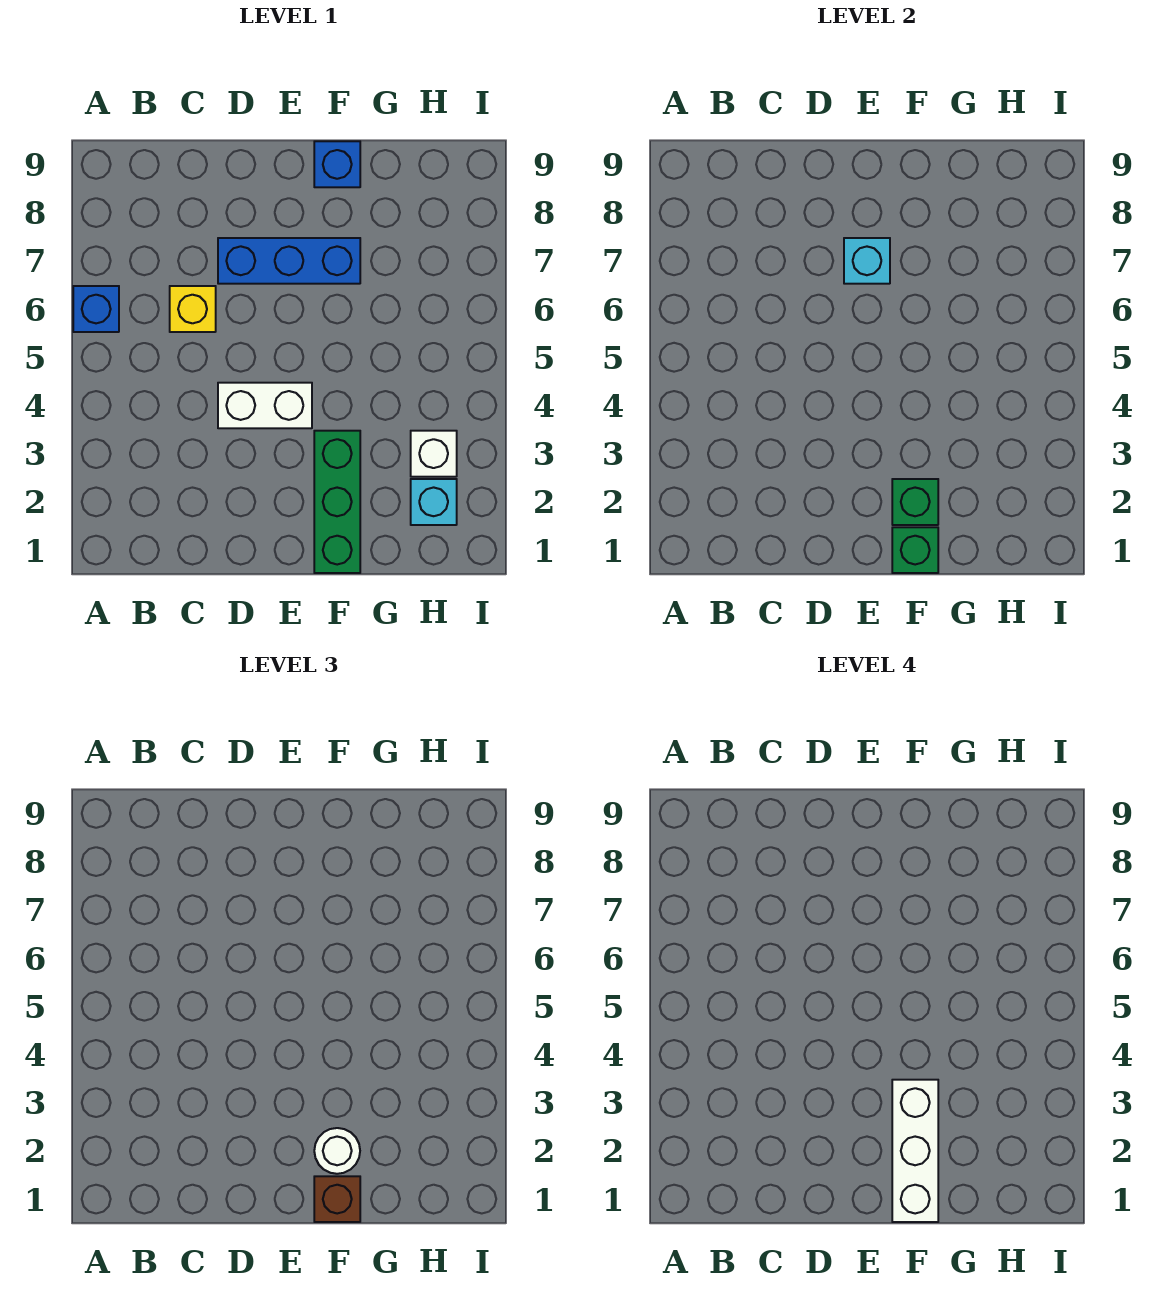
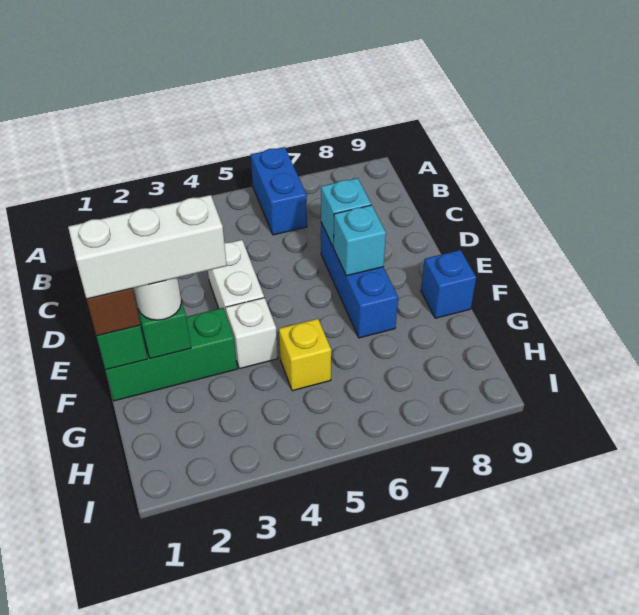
blue brick A6 level 1 -> blue brick A6:B6 level 1
yellow brick C6 level 1 -> yellow brick G5 level 1
cyan brick H2 level 1 -> cyan brick D7 level 2
white brick H3 level 1 -> white brick F4 level 1

